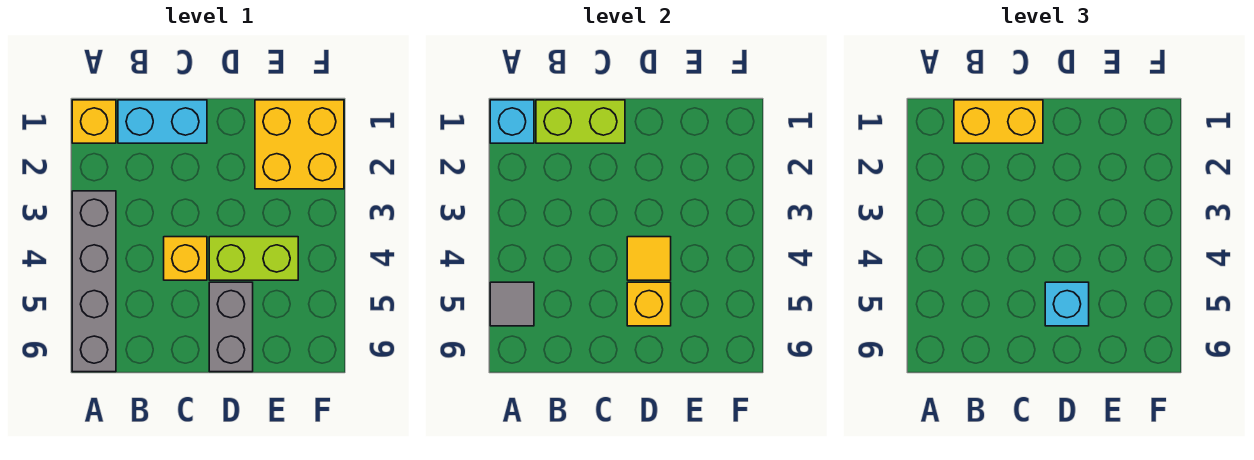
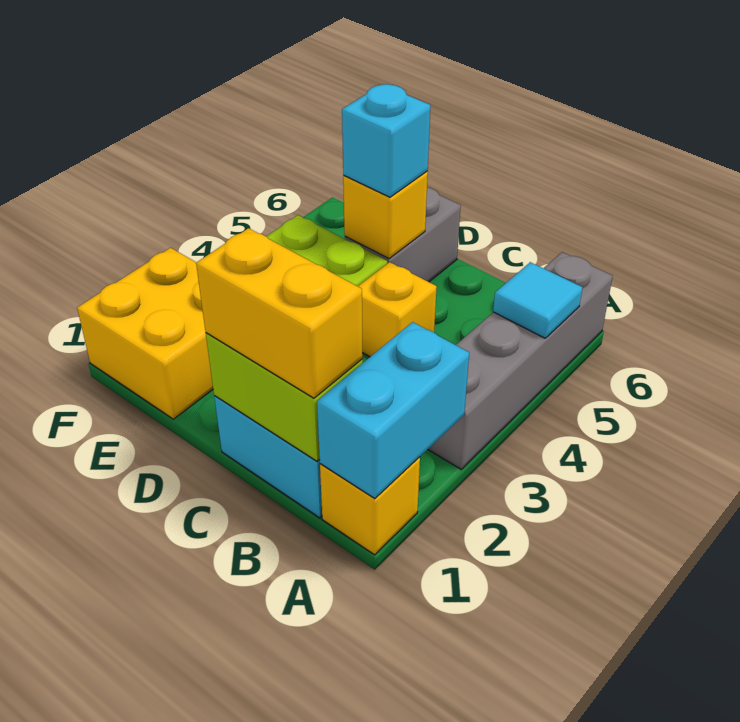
cyan brick A1 level 2 -> cyan brick A1:A2 level 2
grey tile A5 level 2 -> cyan tile A5 level 2
yellow tile D4 level 2 -> none

